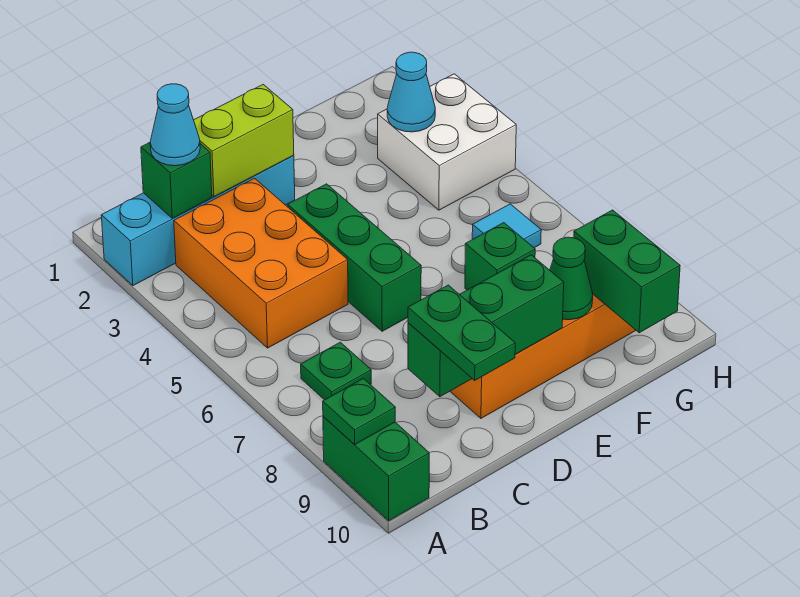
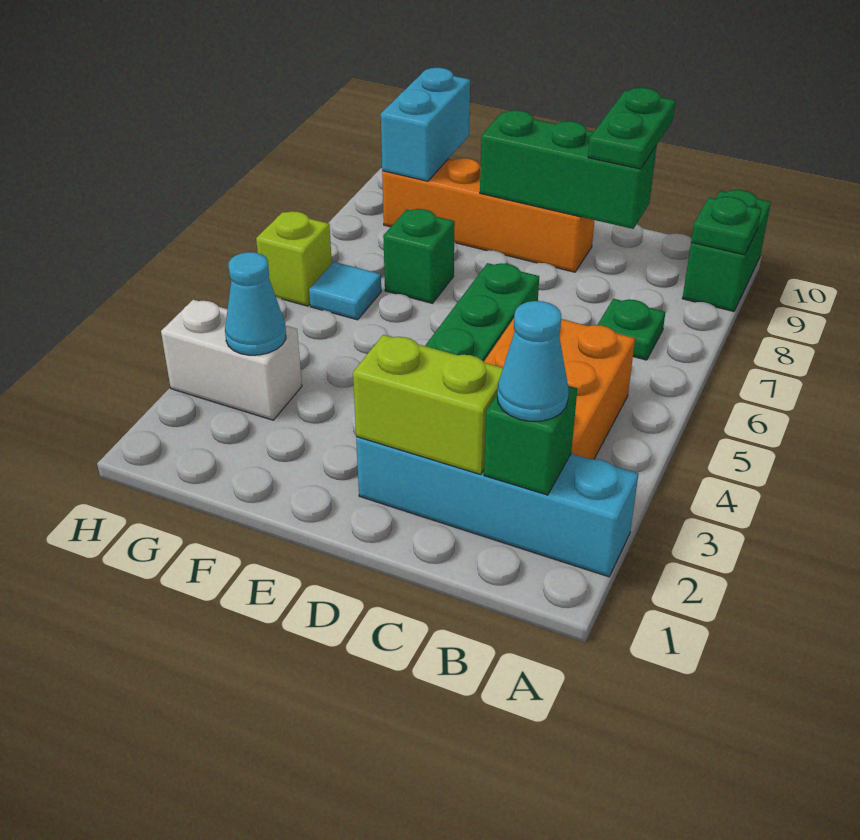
green cone F9 level 2 -> none
white brick G3:H4 level 1 -> white brick G3:H3 level 1
green brick G9:G10 level 2 -> cyan brick G9:G10 level 2
none -> lime brick H6 level 1

